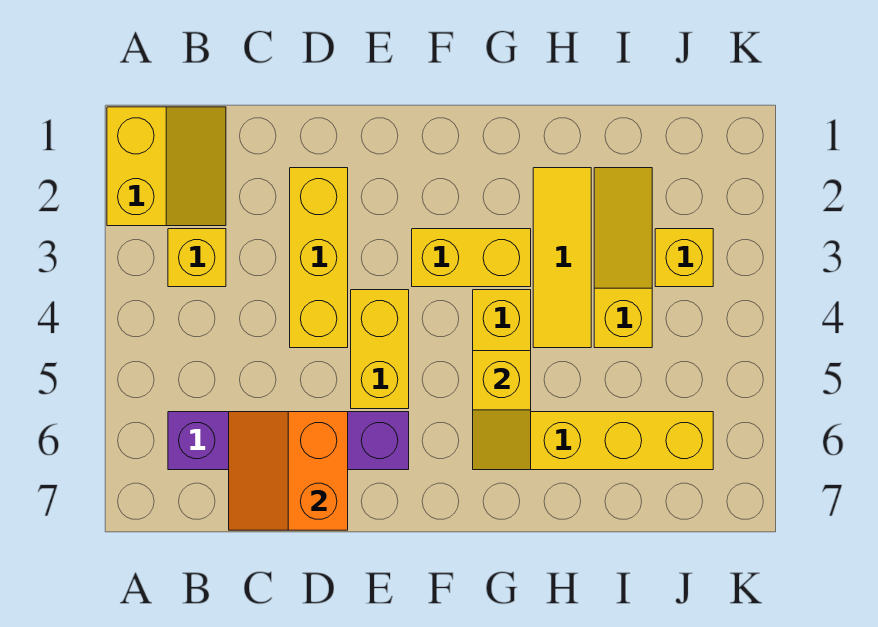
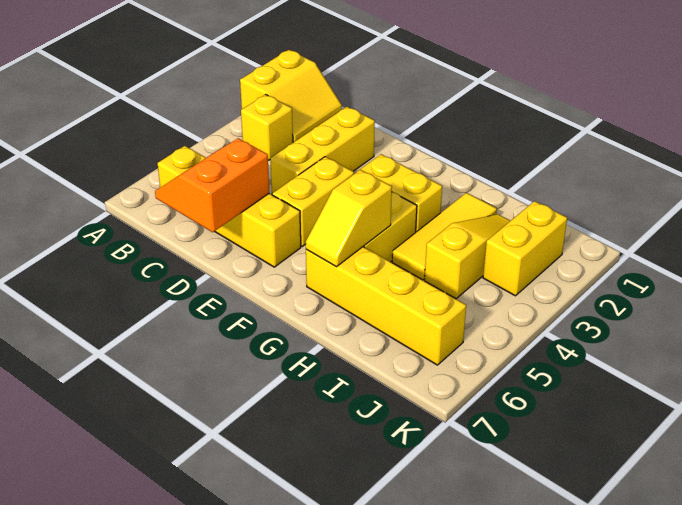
purple brick B6:E6 level 1 -> yellow brick B6:E6 level 1
yellow brick J3 level 1 -> yellow brick J2:J3 level 1

